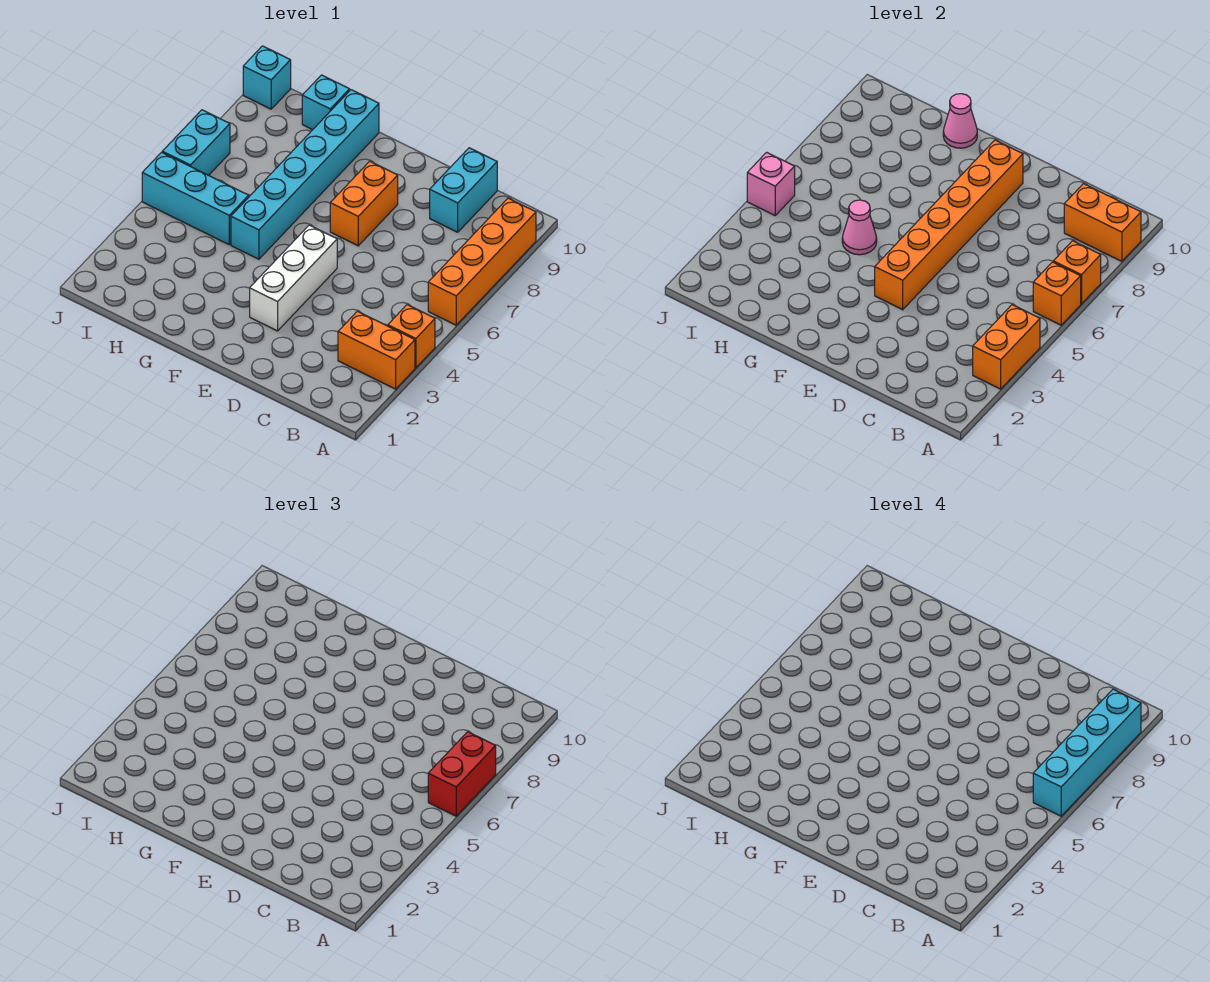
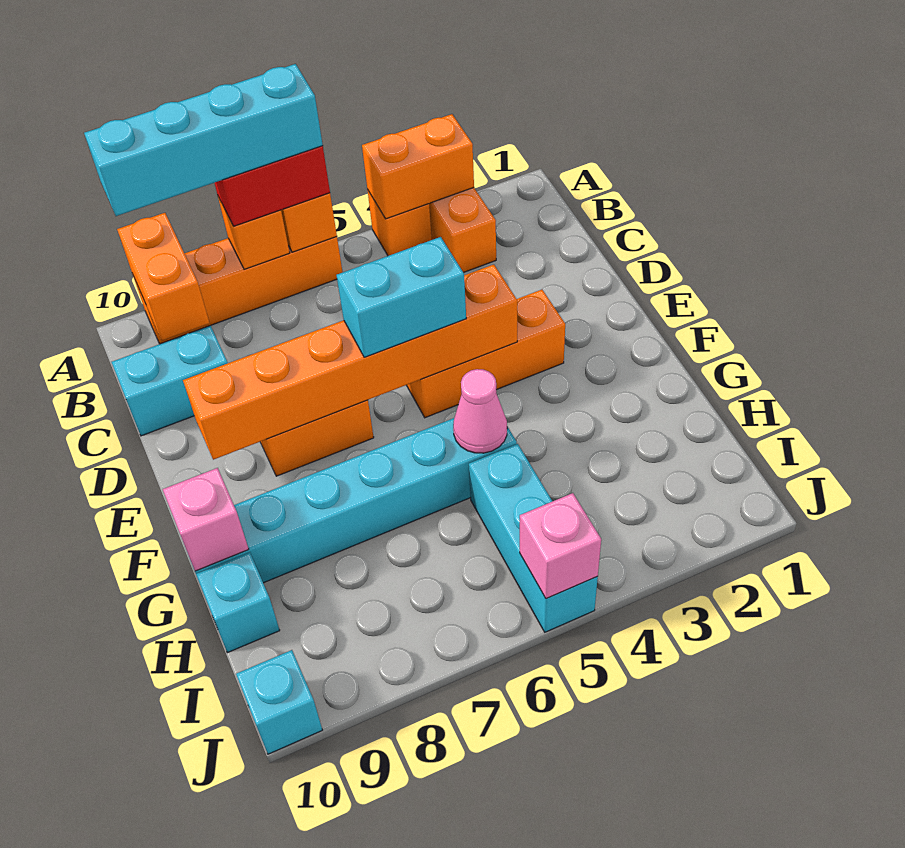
white brick E3:E5 level 1 -> orange brick E3:E5 level 1
pink cone G10 level 2 -> pink brick G10 level 2
cyan brick J6:J7 level 1 -> cyan brick E5:E6 level 3

